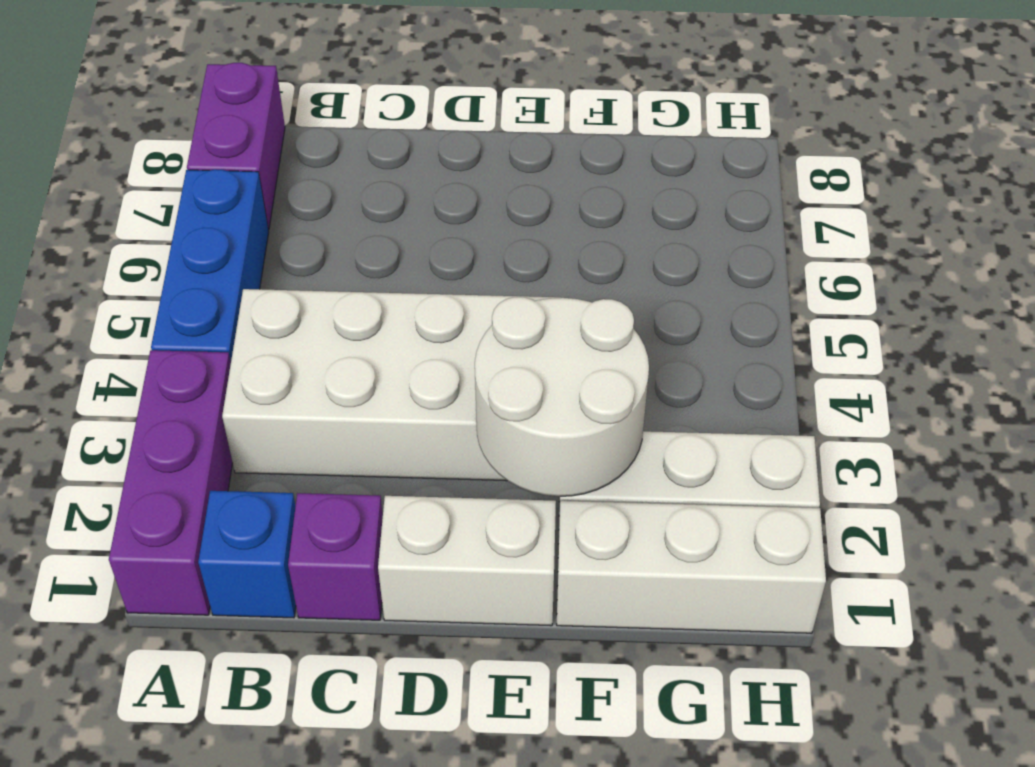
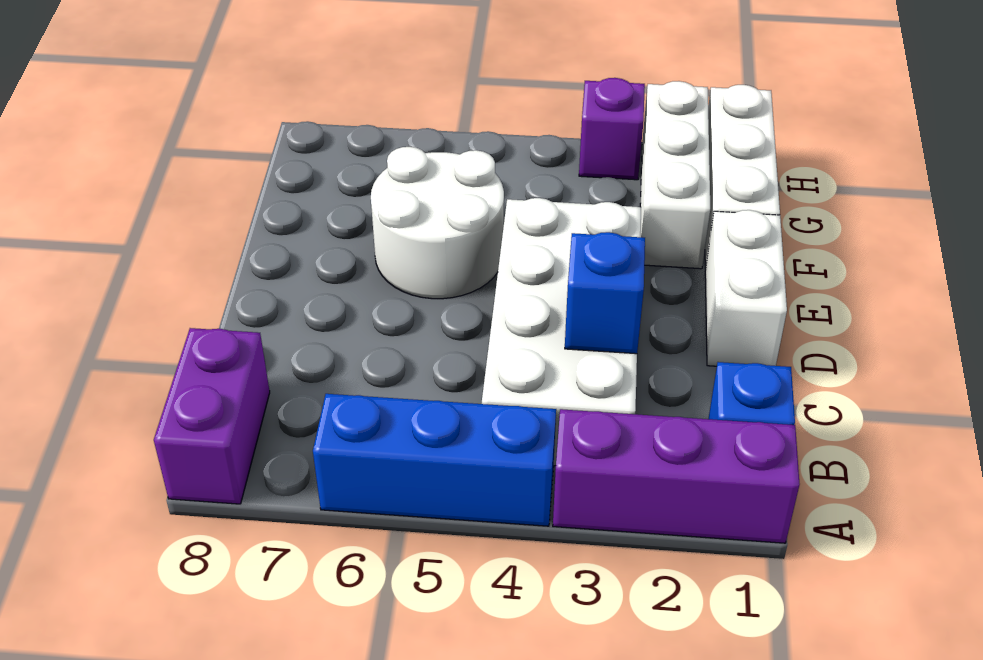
purple brick A7:A8 level 1 -> purple brick A8:B8 level 1
purple brick C1 level 1 -> purple brick H3 level 1
none -> blue brick C3 level 2
white round brick E2:F3 level 2 -> white round brick E5:F6 level 1

